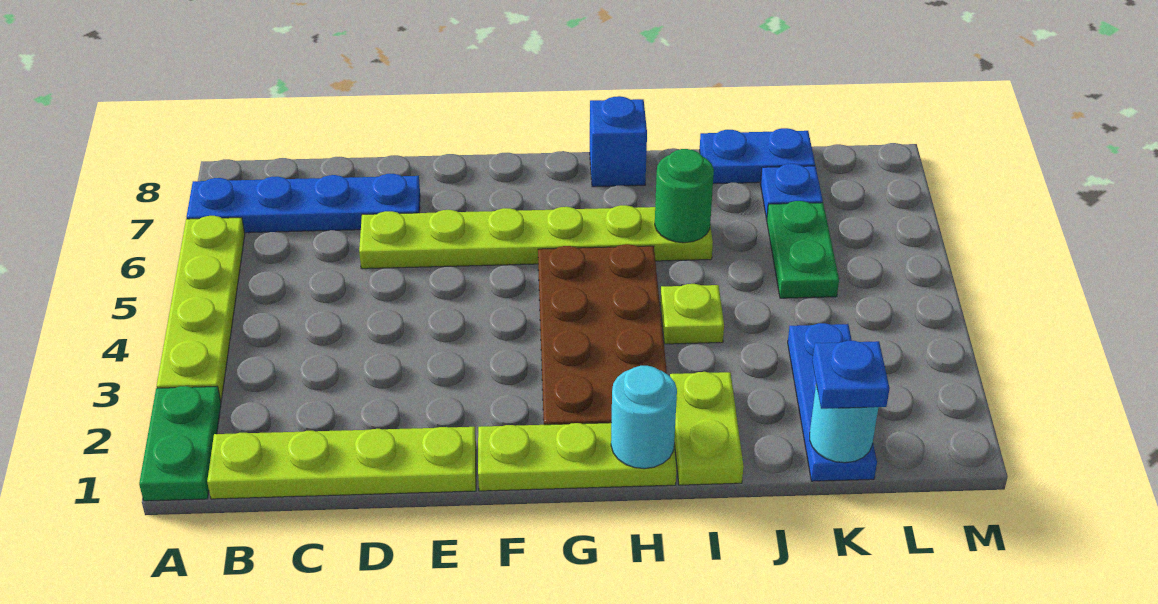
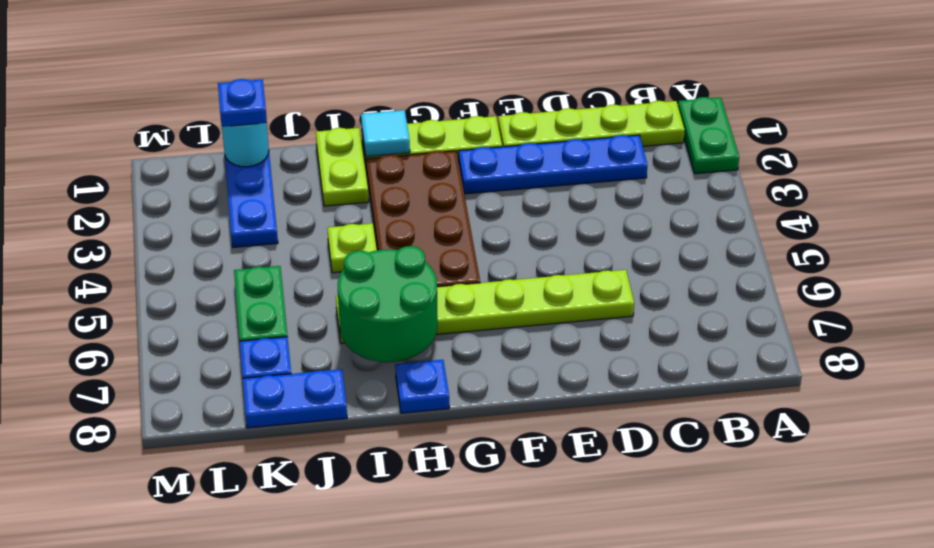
lime plate A3:A6 level 1 -> none
blue plate A7:D7 level 1 -> blue plate C2:F2 level 1
cyan round brick H1 level 2 -> cyan tile H1 level 2
blue brick H8 level 1 -> blue plate H8 level 1
green round brick I6 level 2 -> green round brick H6:I7 level 2

